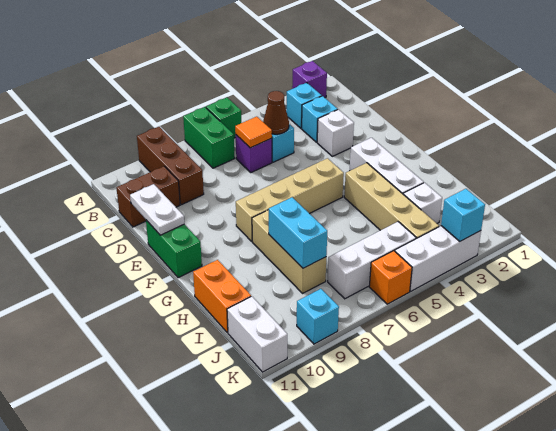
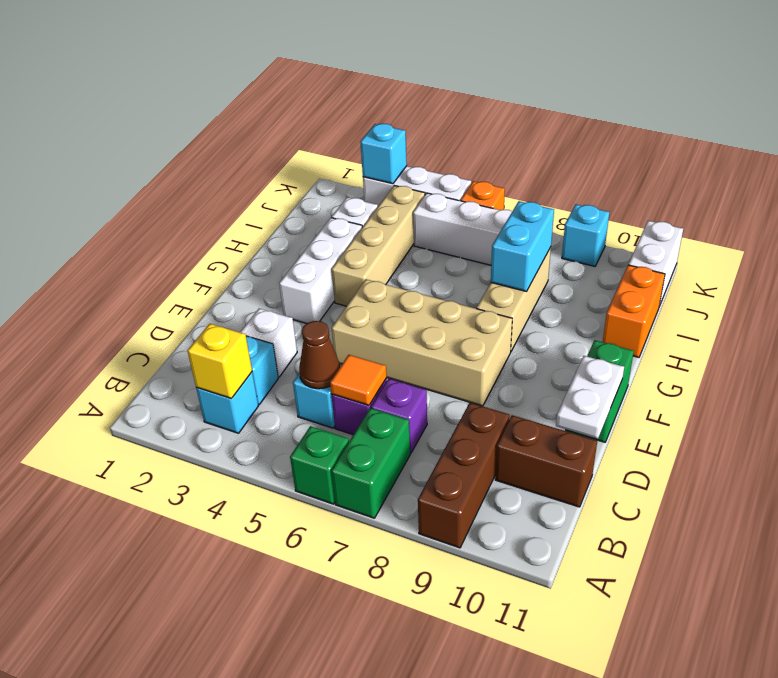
purple brick A2 level 1 -> purple brick C7 level 1
none -> yellow brick B3 level 2
tan brick F5:F8 level 1 -> tan brick E5:F8 level 1

